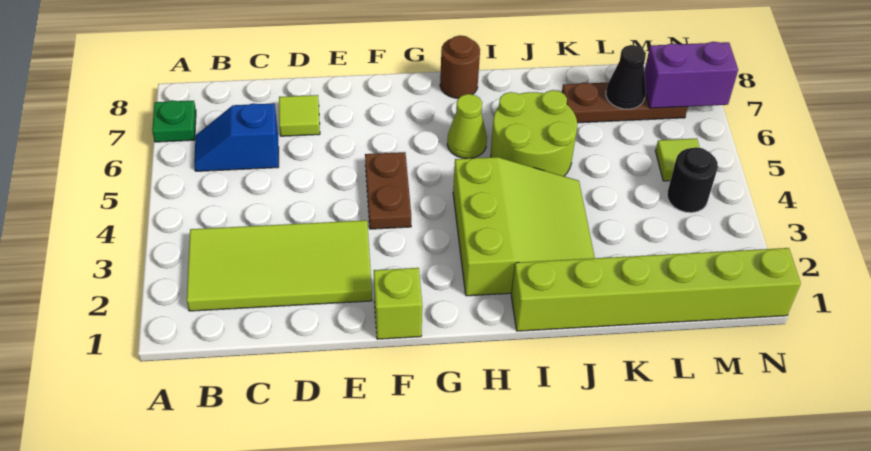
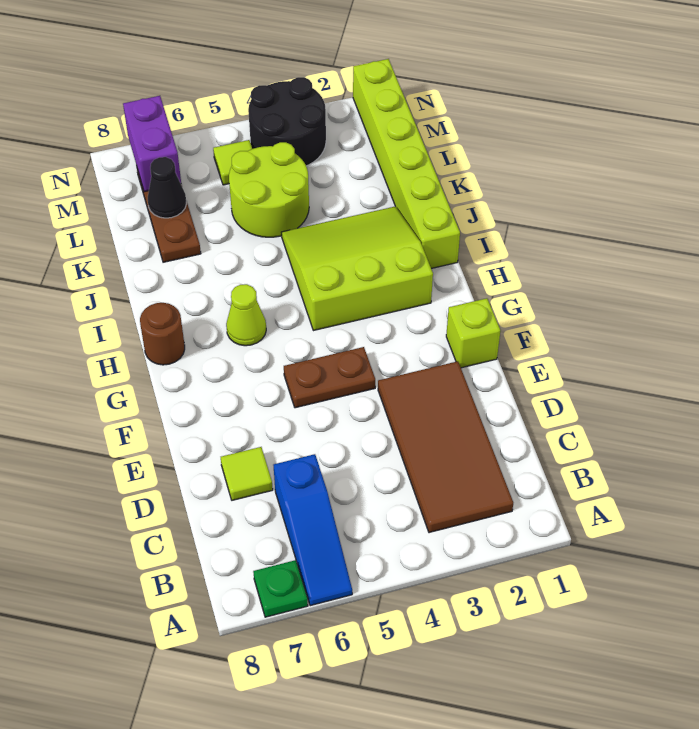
lime tile B2:E3 level 1 -> brown tile B2:E3 level 1
blue slope B6:C6 level 1 top C -> blue slope A6:C6 level 1 top C
lime round brick I5:J6 level 1 -> lime round brick K4:L5 level 1
black round brick M4 level 1 -> black round brick M3:N4 level 1

